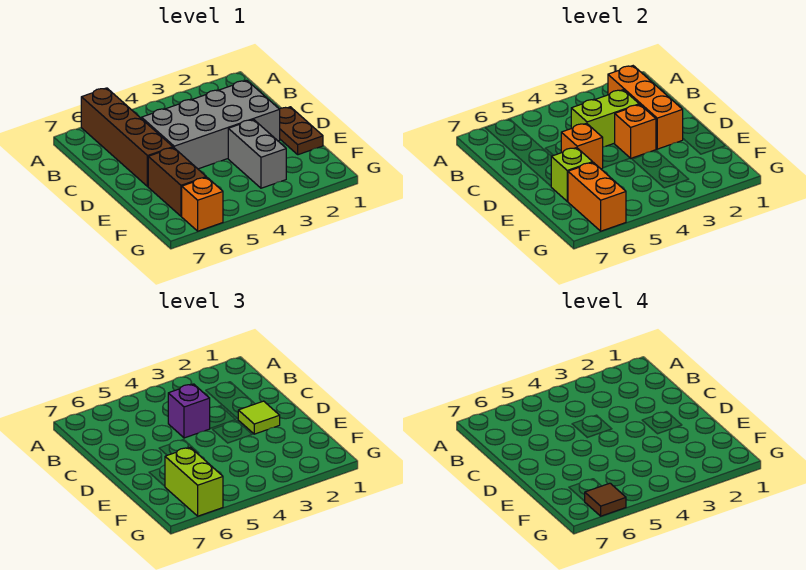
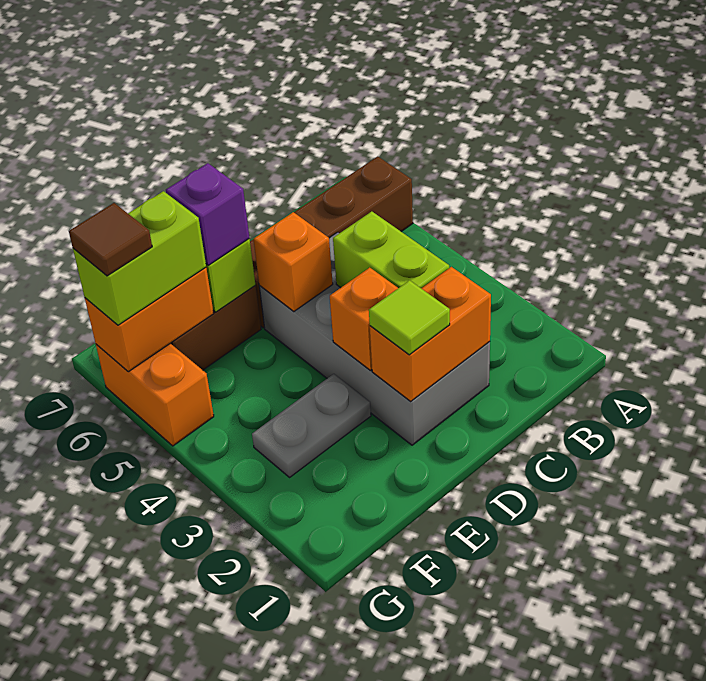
orange brick B2:D2 level 2 -> orange brick C2:D2 level 2
purple brick C4 level 3 -> purple brick E6 level 3
brown plate D1:E1 level 1 -> none
grey brick E3:F3 level 1 -> grey plate E3:F3 level 1
orange brick G6 level 1 -> orange brick G5:G6 level 1

